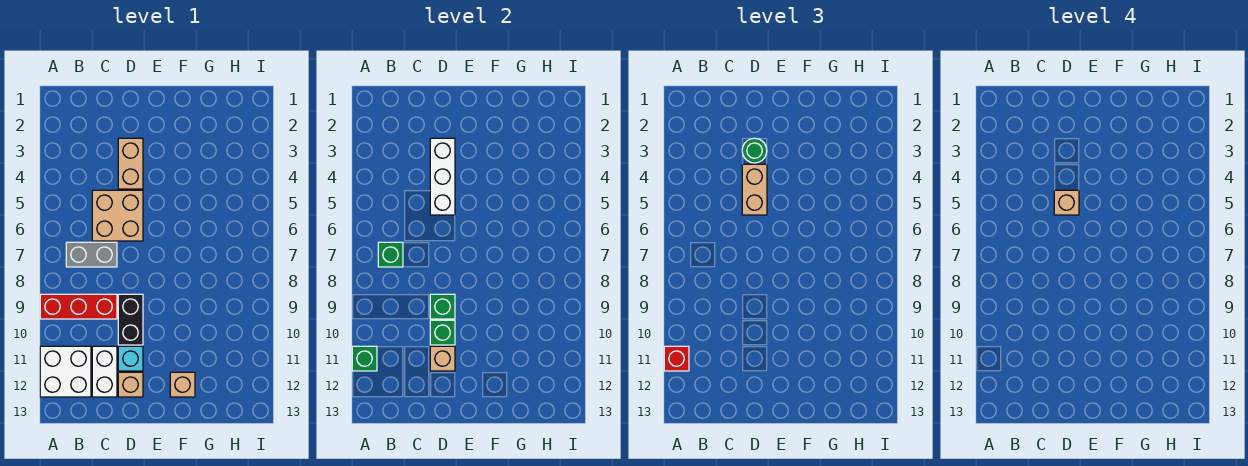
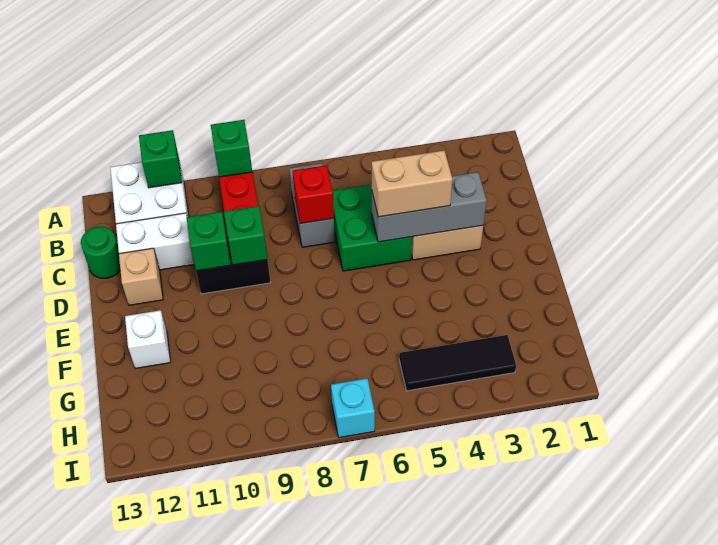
red brick A11 level 3 -> red brick C7 level 2
green brick B7 level 2 -> green brick A9 level 2
tan brick C5:D6 level 1 -> green brick C5:D6 level 1
white brick D3:D5 level 2 -> grey brick D3:D5 level 2
green round brick D3 level 3 -> green round brick C13 level 1
tan brick D5 level 4 -> none
cyan brick D11 level 1 -> cyan brick I7 level 1
tan brick D11 level 2 -> none
tan brick F12 level 1 -> white brick F12 level 1
none -> black tile H3:H5 level 1

